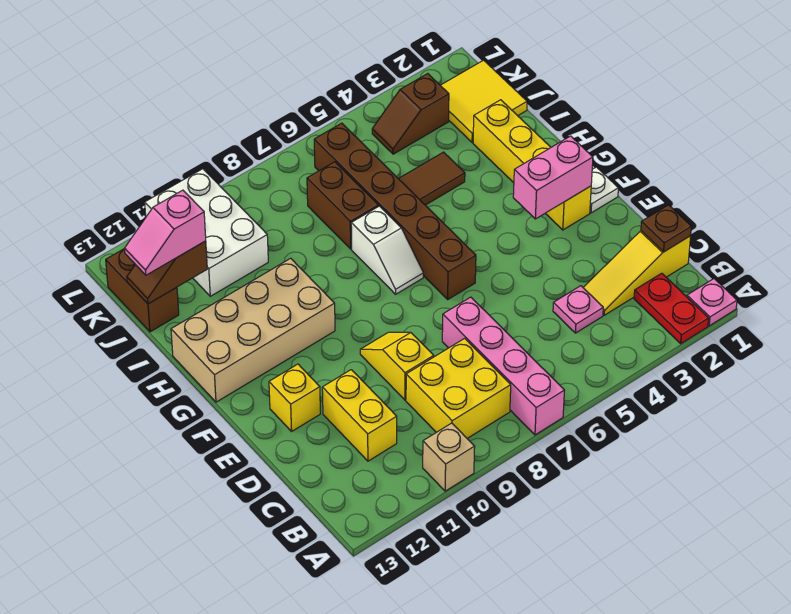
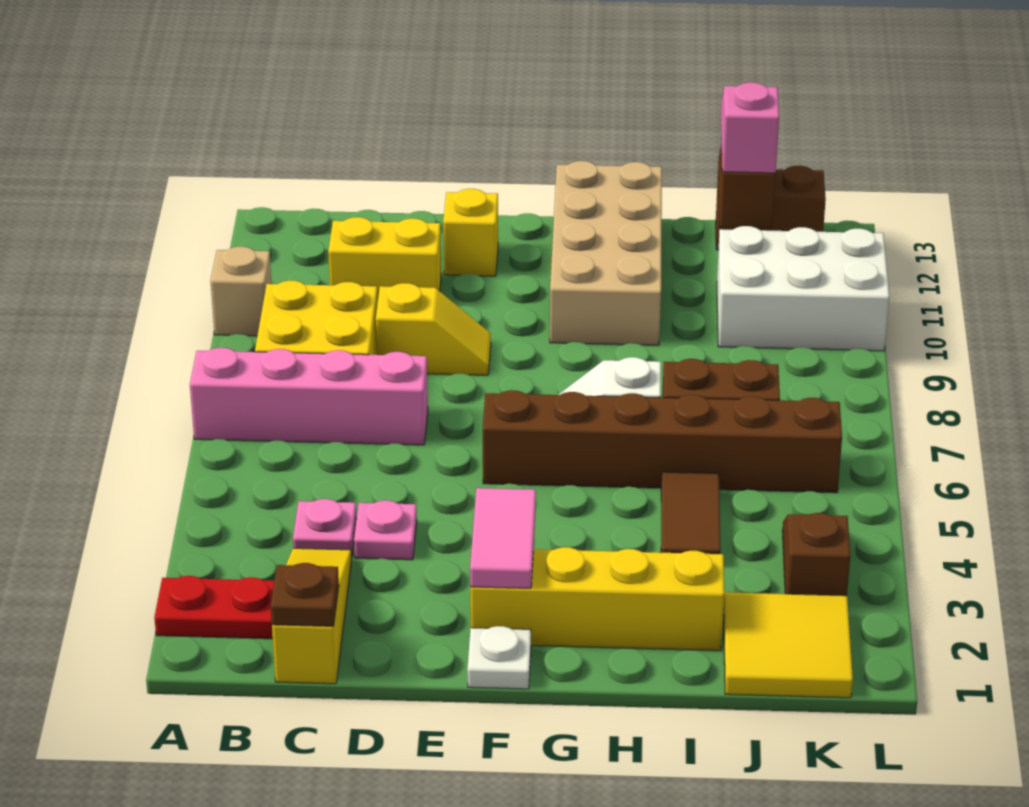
pink plate A1 level 1 -> pink plate D4 level 1
pink brick F2:F3 level 2 -> pink tile F2:F3 level 2

